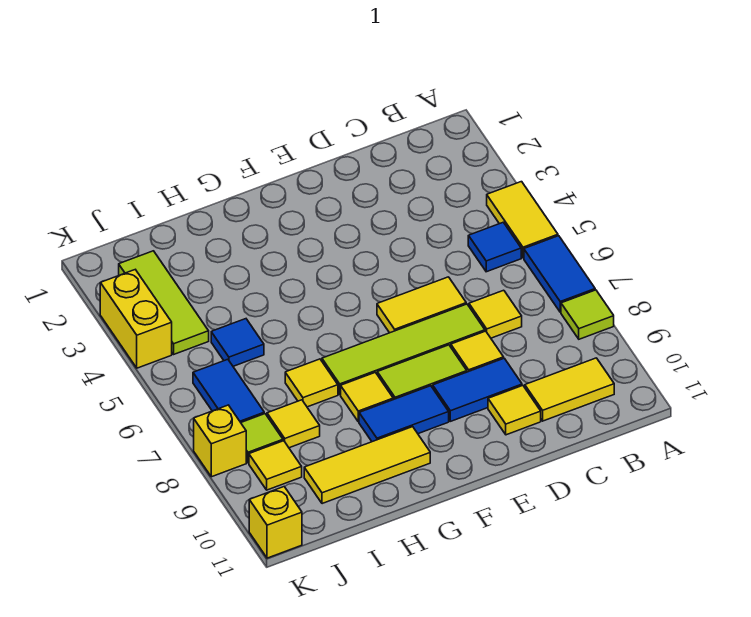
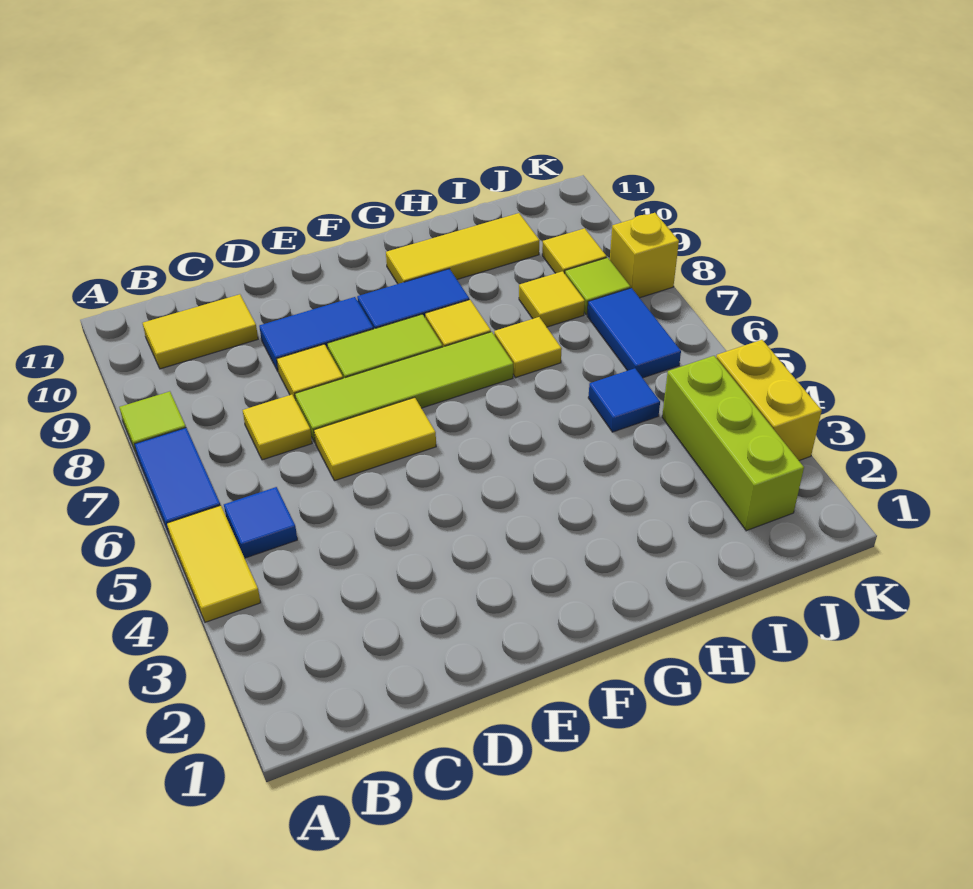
yellow tile D10 level 1 -> none
lime tile J2:J4 level 1 -> lime brick J2:J4 level 1
yellow brick K11 level 1 -> none

